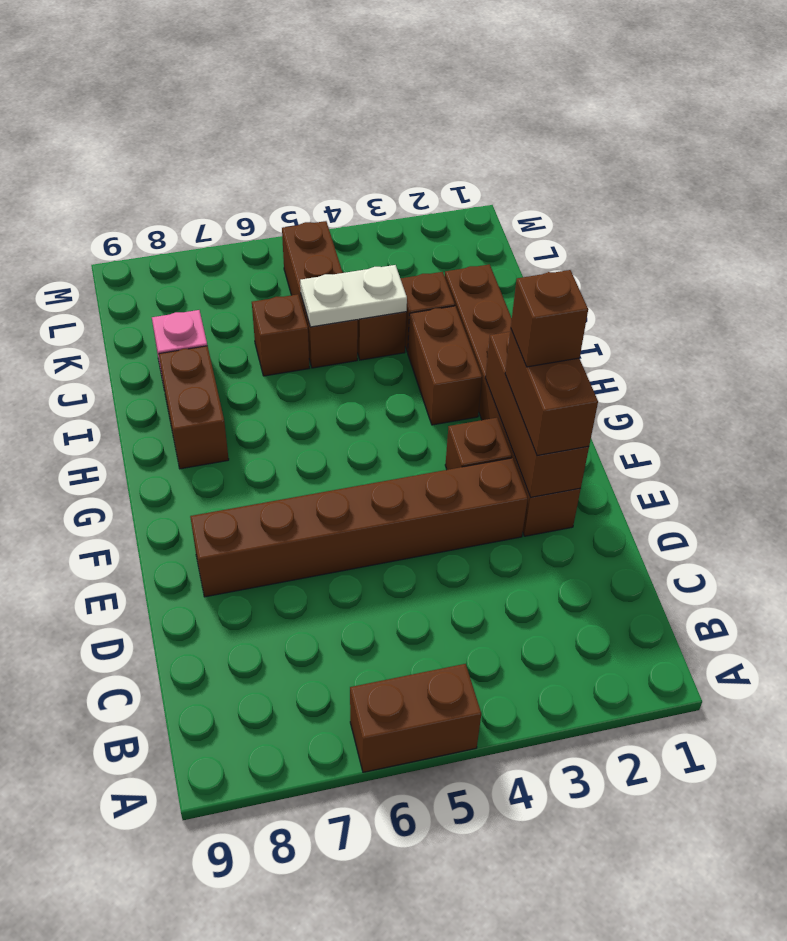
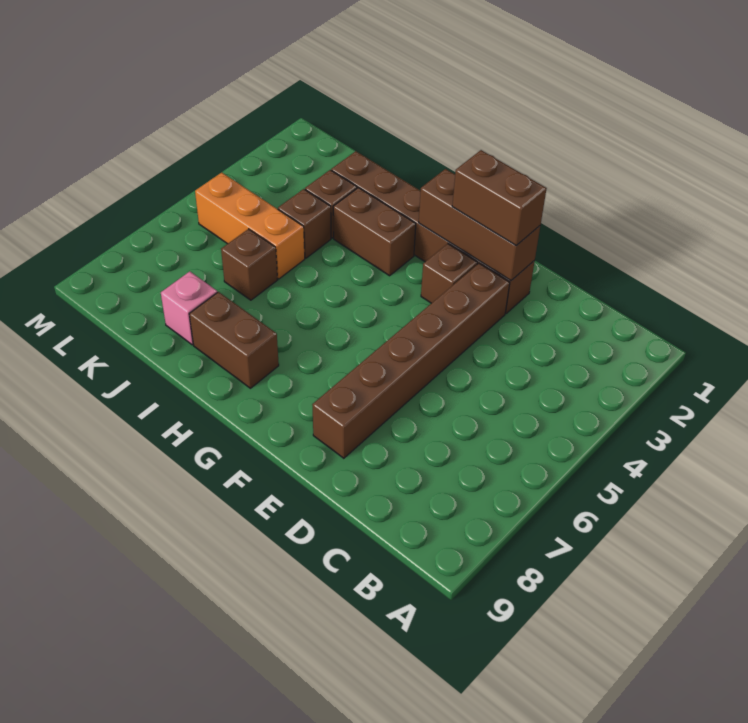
brown brick A5:A6 level 1 -> none
brown brick F2 level 4 -> none
white plate J4:J5 level 2 -> none
brown brick J5:L5 level 1 -> orange brick J5:L5 level 1

